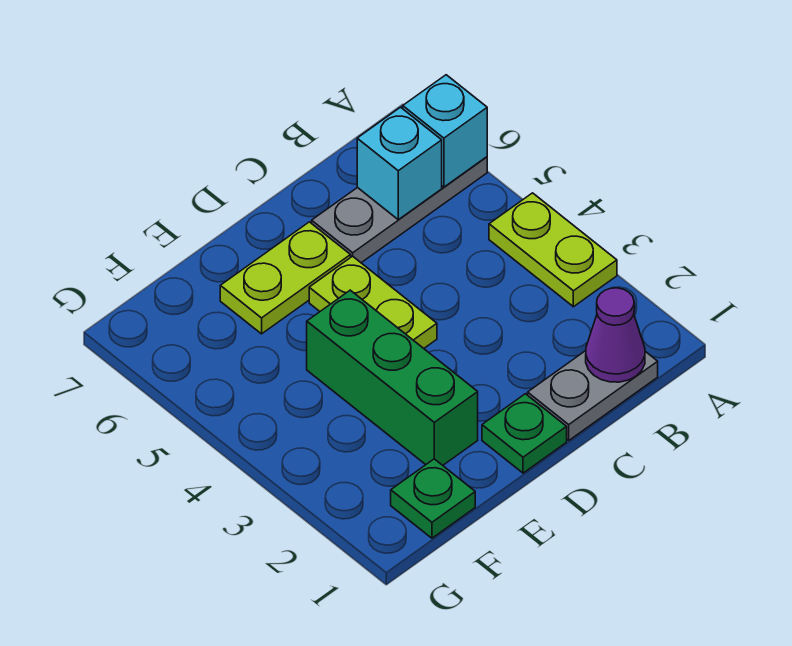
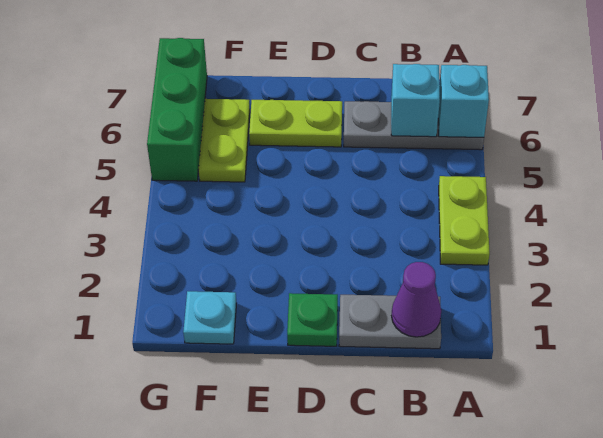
lime plate D4:D5 level 1 -> lime plate F5:F6 level 1
green brick E2:E4 level 1 -> green brick G5:G7 level 1
green plate F1 level 1 -> cyan plate F1 level 1

